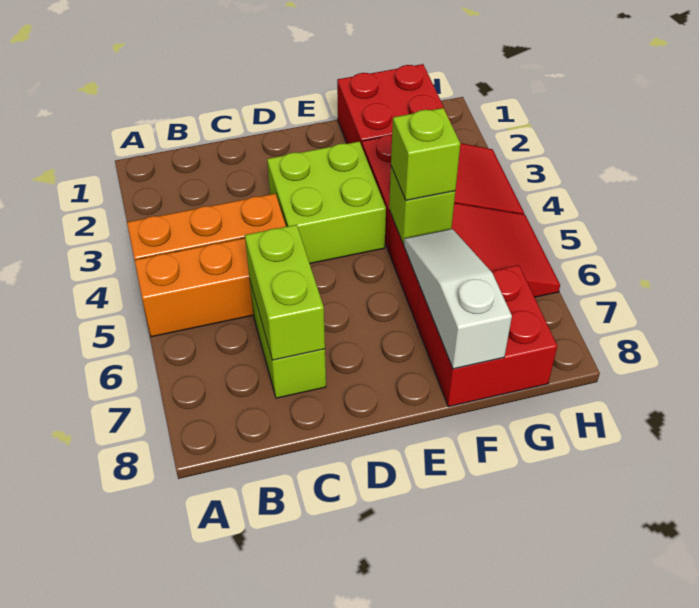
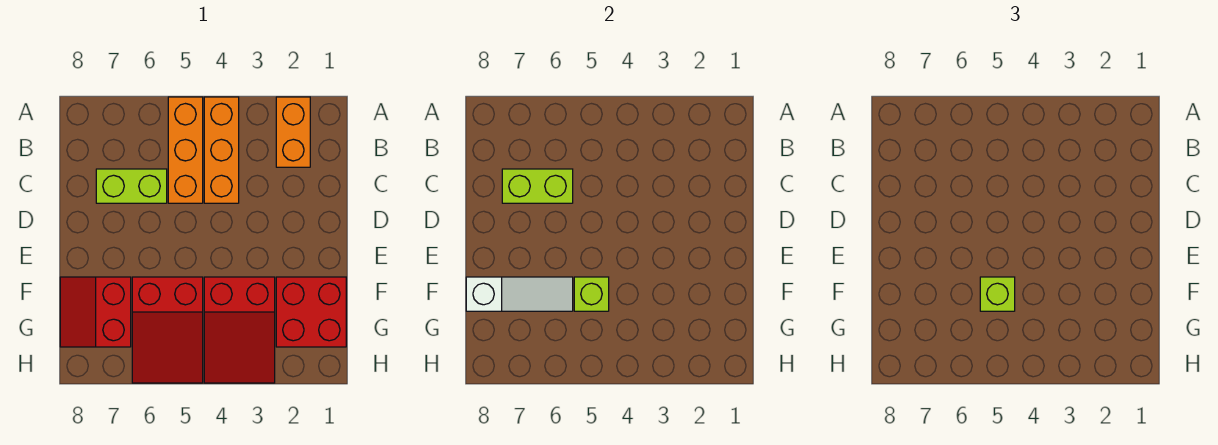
none -> orange brick A2:B2 level 1
lime brick D3:E4 level 1 -> none
red brick F7:G8 level 1 -> red slope F7:G8 level 1 top 7

